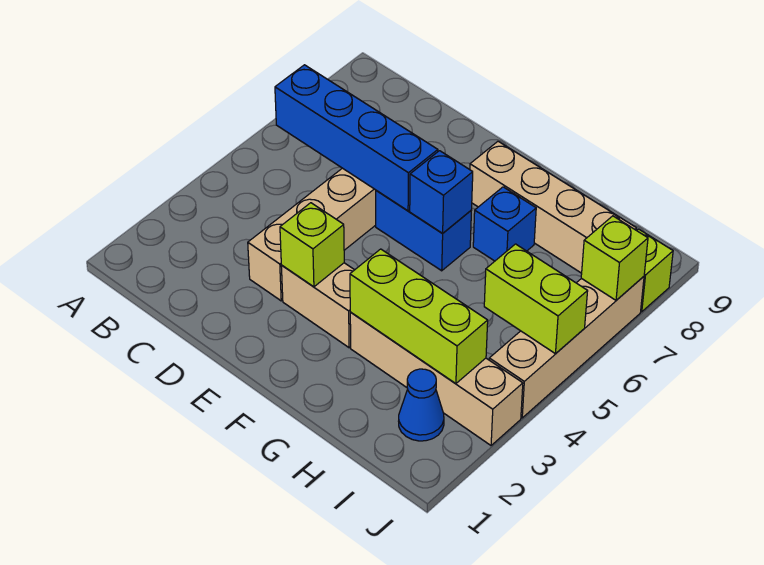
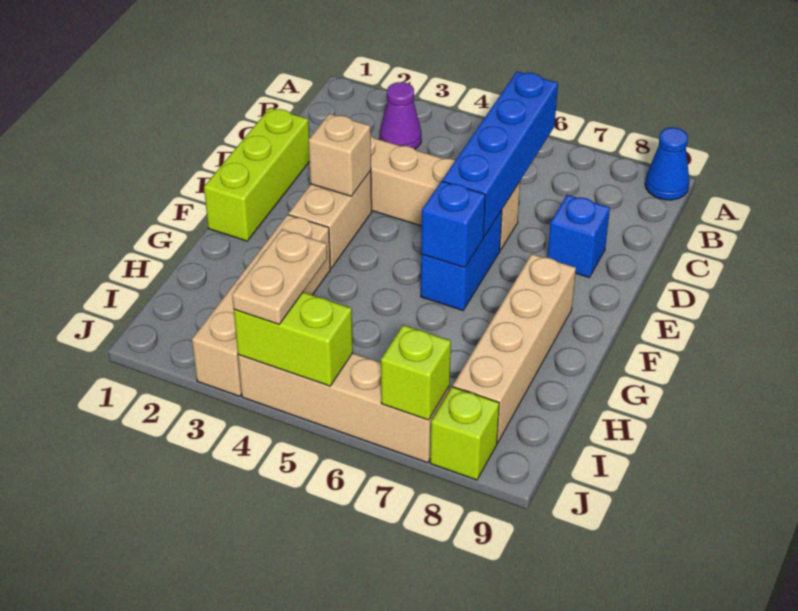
none -> purple cone B3 level 1
lime brick E3 level 2 -> tan brick E3 level 2
lime brick G3:I3 level 2 -> lime brick D1:F1 level 1
blue brick G7 level 1 -> blue brick D8 level 1
blue cone I2 level 1 -> blue cone A9 level 1
none -> tan plate I4:J4 level 3
lime brick I5:J5 level 2 -> lime brick J4:J5 level 2

